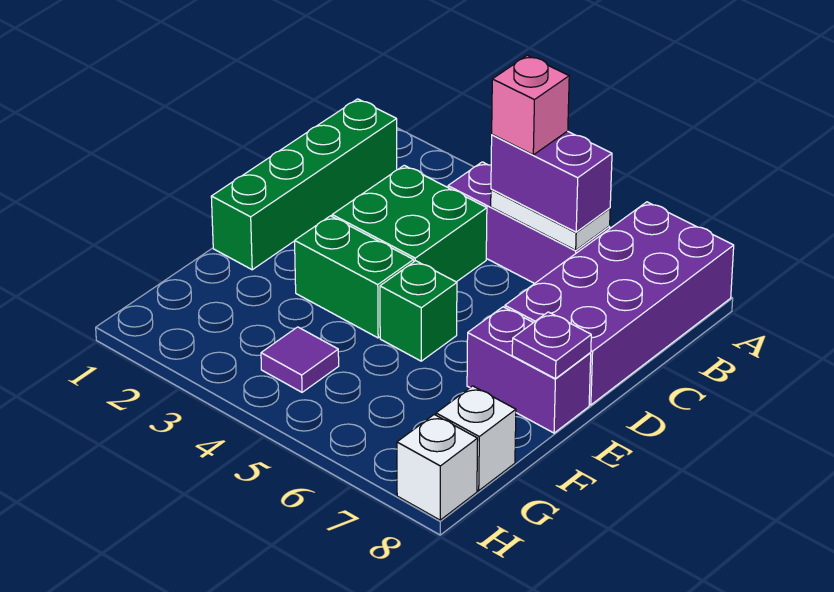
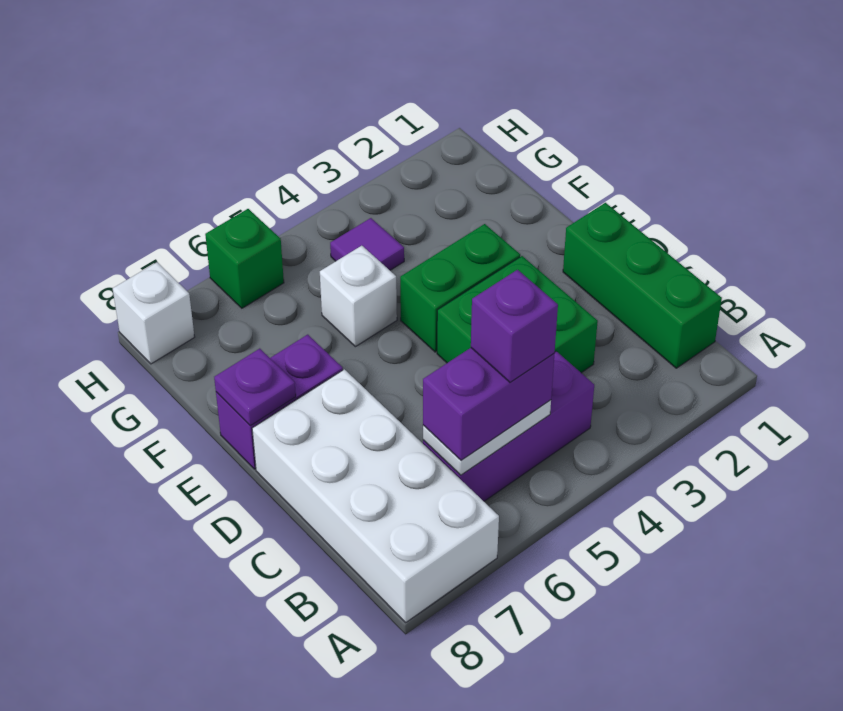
purple brick A7:D8 level 1 -> white brick A7:D8 level 1
green brick B1:E1 level 1 -> green brick B1:D1 level 1
pink brick B5 level 4 -> purple brick B5 level 4
green brick E5 level 1 -> green brick H6 level 1
white brick G8 level 1 -> white brick F5 level 1

